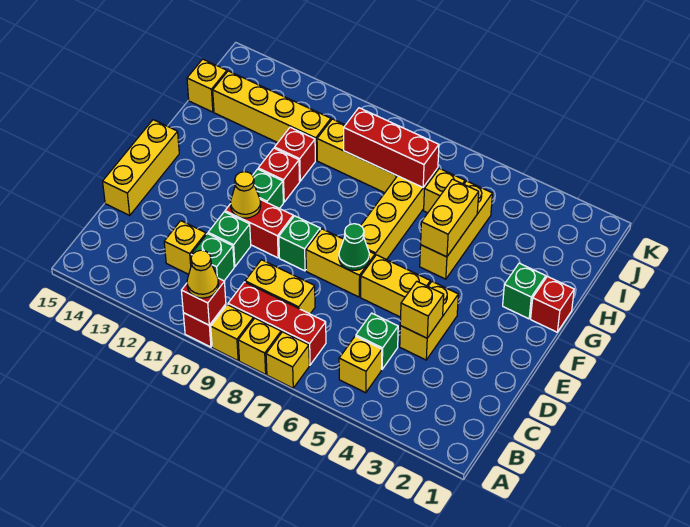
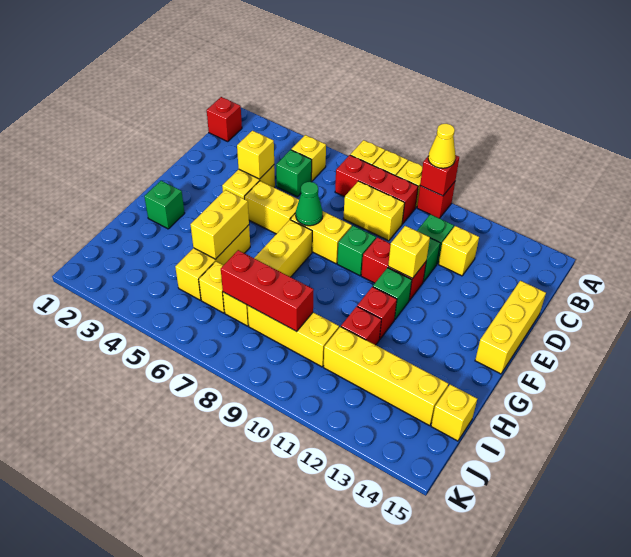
yellow cone E11 level 2 -> yellow brick E11 level 2
red brick G1 level 1 -> red brick B1 level 1

